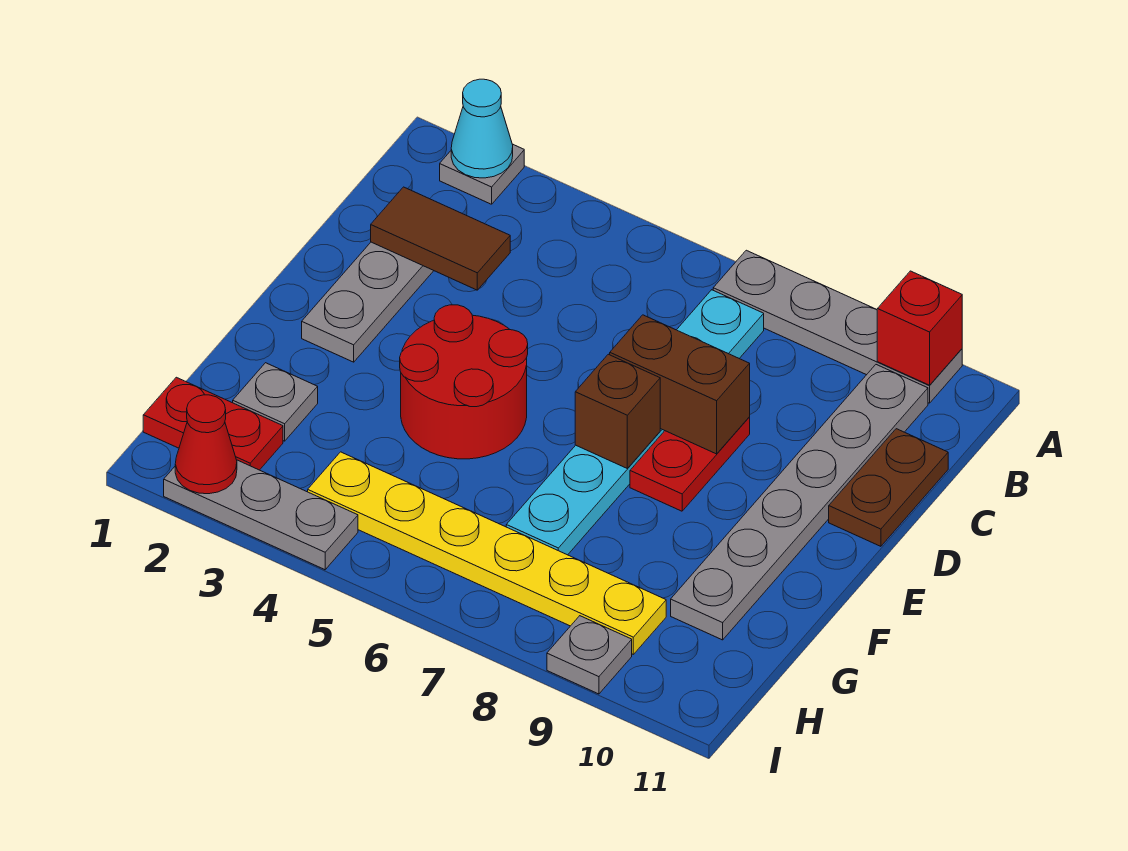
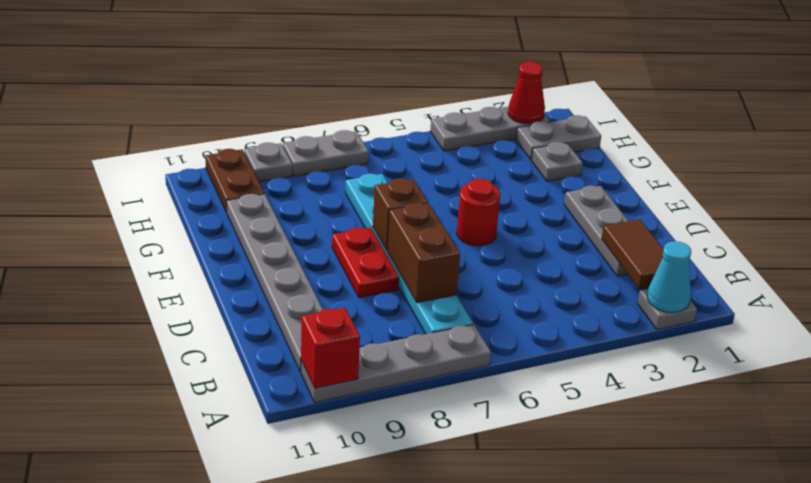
brown tile C2:C3 level 2 -> brown tile B2:C2 level 2
brown plate C11:D11 level 1 -> brown plate H10:I10 level 1
brown brick D7:D8 level 2 -> brown brick C7:D7 level 2
red round brick E4:F5 level 1 -> red round brick E5 level 1
red plate H1:H2 level 1 -> grey plate H1:H2 level 1
yellow plate H4:H9 level 1 -> none
none -> grey plate I7:I8 level 1

